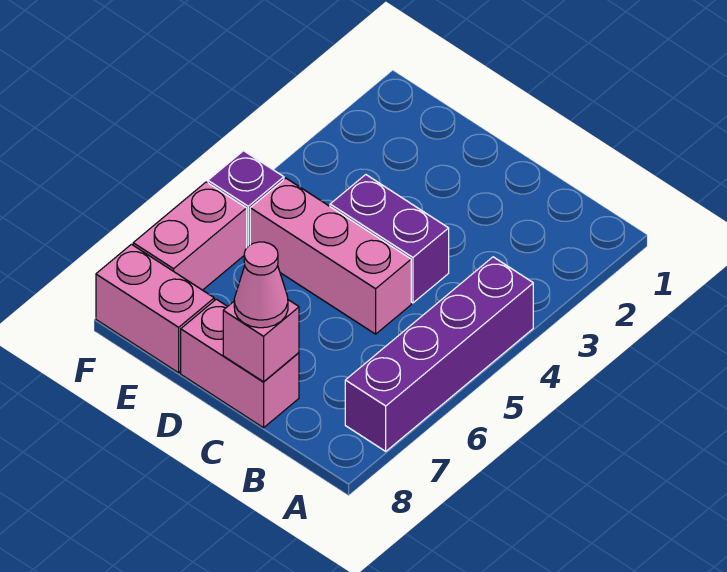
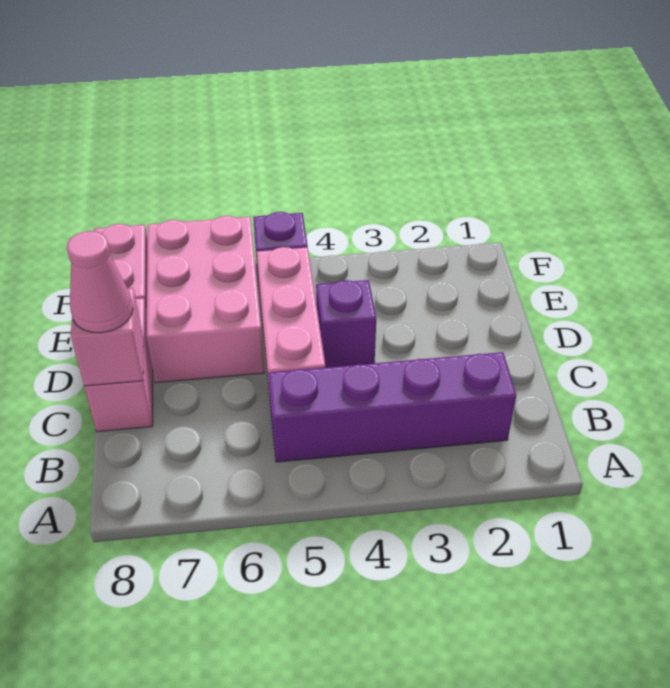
purple brick A4:A7 level 1 -> purple brick B2:B5 level 1
purple brick C4:D4 level 1 -> purple brick D4 level 1
pink brick F6:F7 level 1 -> pink brick D6:F7 level 1

